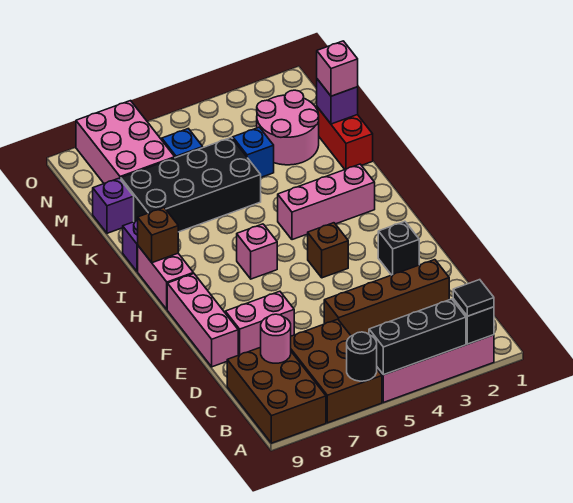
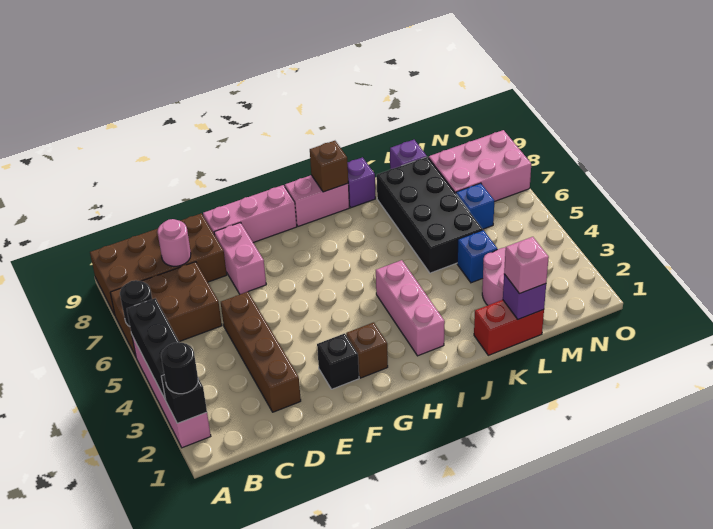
black tile A2 level 3 -> black round brick A2 level 3
brown brick A8:C9 level 1 -> brown brick A8:D9 level 1
brown brick G4 level 1 -> brown brick G2 level 1
pink brick H6 level 1 -> none

